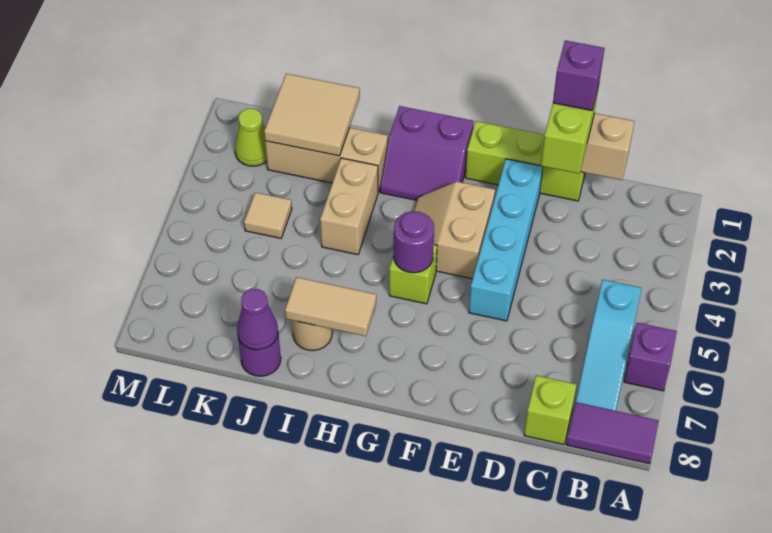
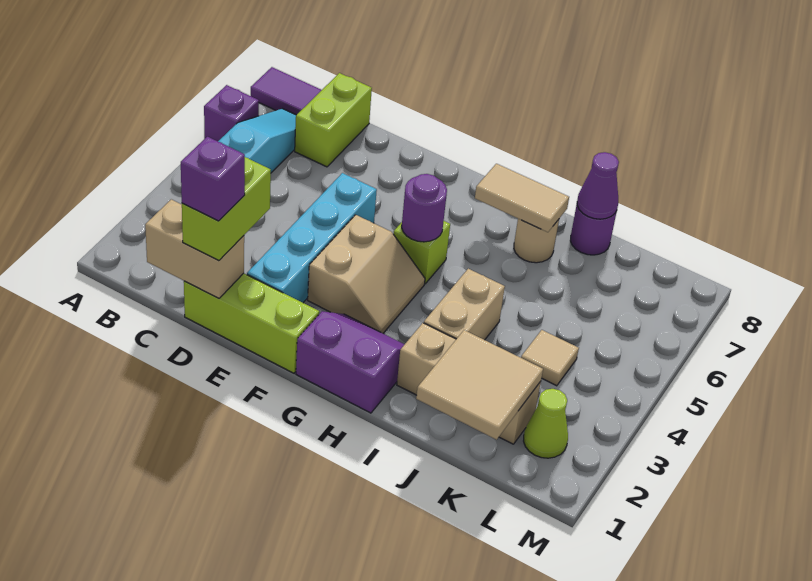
lime brick C8 level 1 -> lime brick C7:C8 level 1

